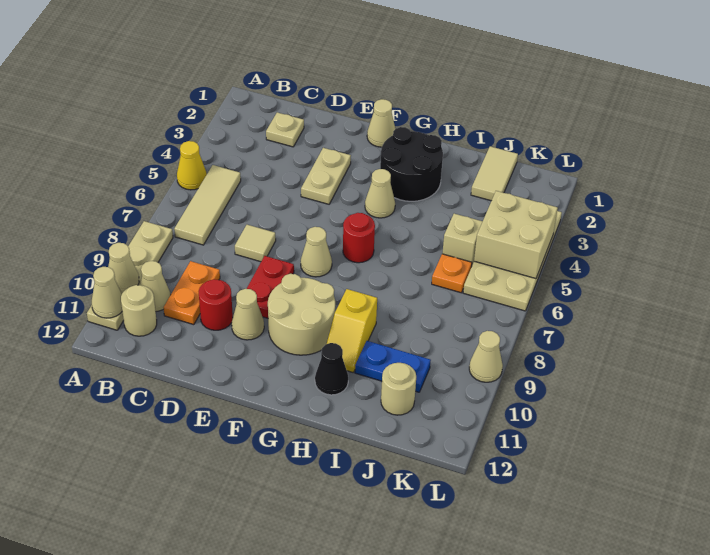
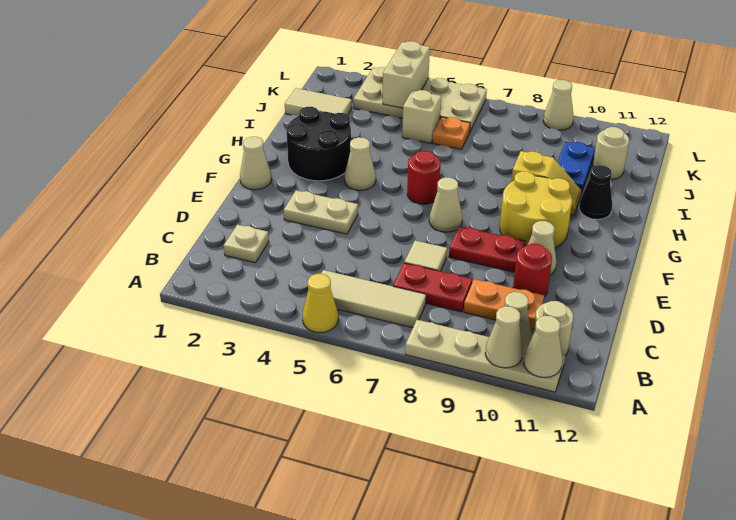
none -> red plate C7:C8 level 1
tan round brick F9:G10 level 1 -> yellow round brick F9:G10 level 1
tan brick K4:L5 level 2 -> tan brick K4:L4 level 2

